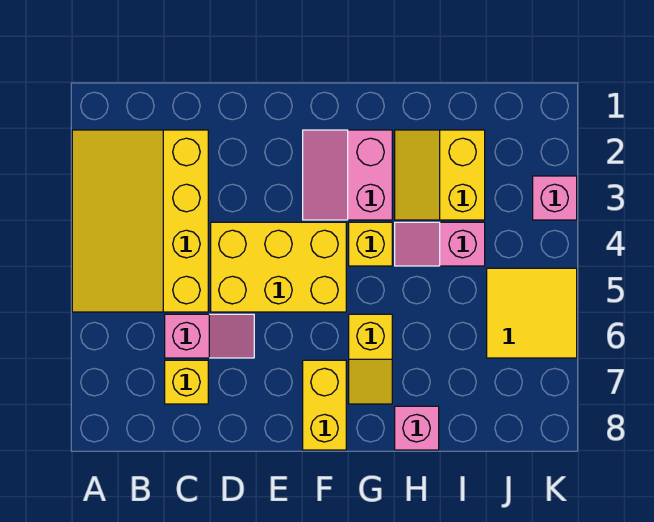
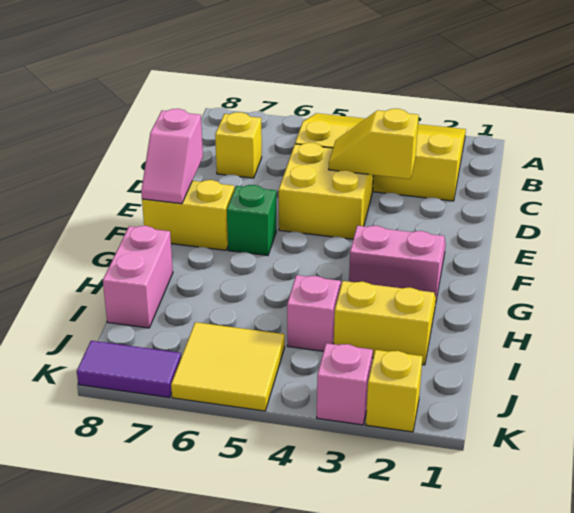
pink slope C6:D6 level 1 top C -> pink slope E8:F8 level 2 top E
yellow brick D4:F5 level 1 -> yellow brick D4:E5 level 1
none -> green brick F6 level 1
yellow brick G4 level 1 -> yellow brick K2 level 1
yellow slope G6:G7 level 1 top 6 -> yellow slope D3:D4 level 2 top 3
pink brick H8 level 1 -> pink brick H8:I8 level 1
none -> purple tile K7:K8 level 1

